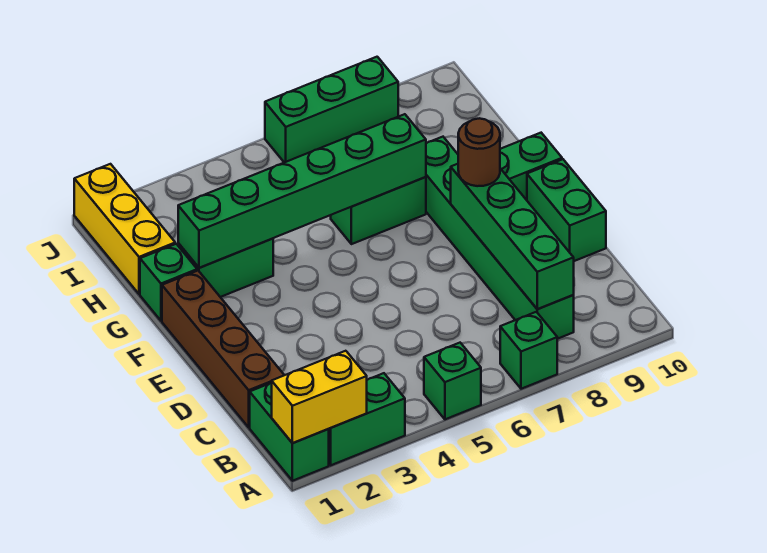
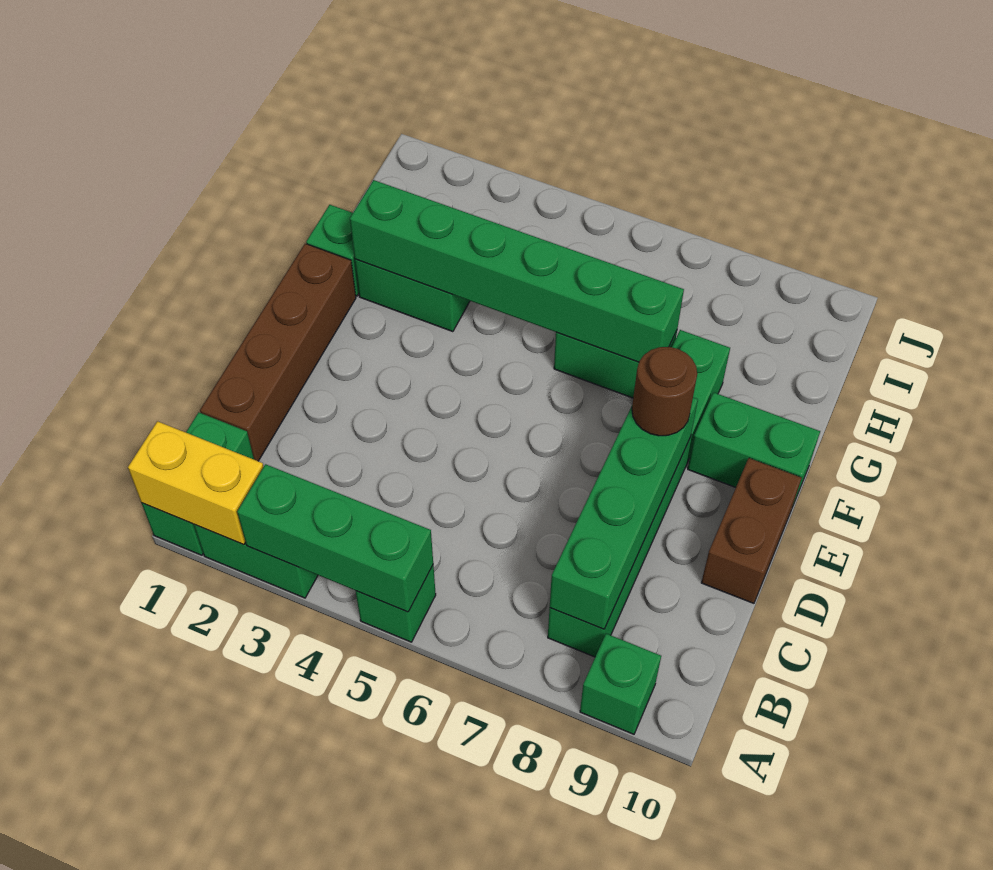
green brick A7 level 1 -> green brick A9 level 1
green brick D10:E10 level 1 -> brown brick D10:E10 level 1
yellow brick H1:J1 level 1 -> none
green brick J6:J8 level 1 -> green brick A3:A5 level 2

